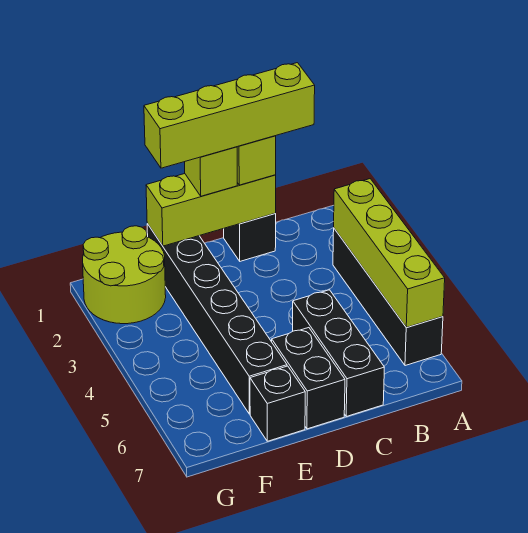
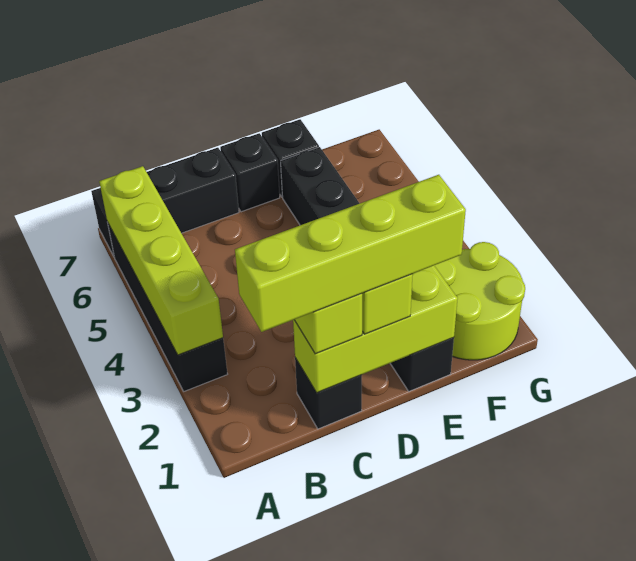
black brick C5:C7 level 1 -> black brick A7:C7 level 1
black brick D6:D7 level 1 -> black brick D7 level 1

